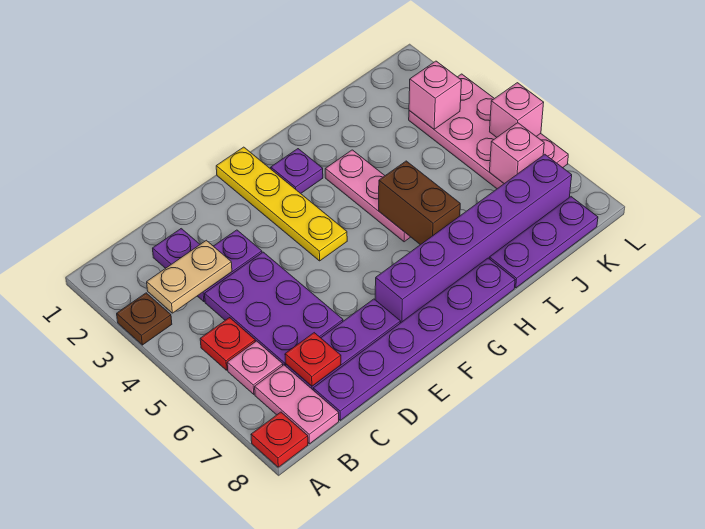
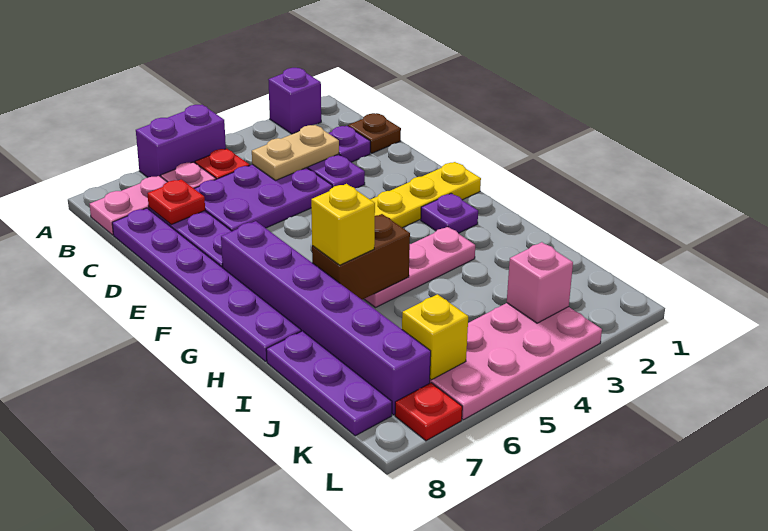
none -> purple brick A2 level 1
brown plate A3 level 1 -> brown plate C1 level 1
none -> purple brick A5:A6 level 1
red plate A8 level 1 -> red plate L7 level 1
tan plate B3:C3 level 2 -> tan plate C3:C4 level 2
none -> yellow brick H6 level 3
pink brick K6 level 2 -> yellow brick K6 level 2
pink brick L5 level 2 -> none

